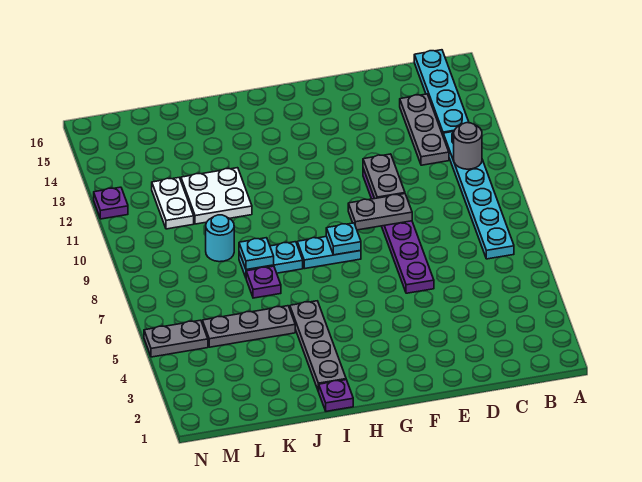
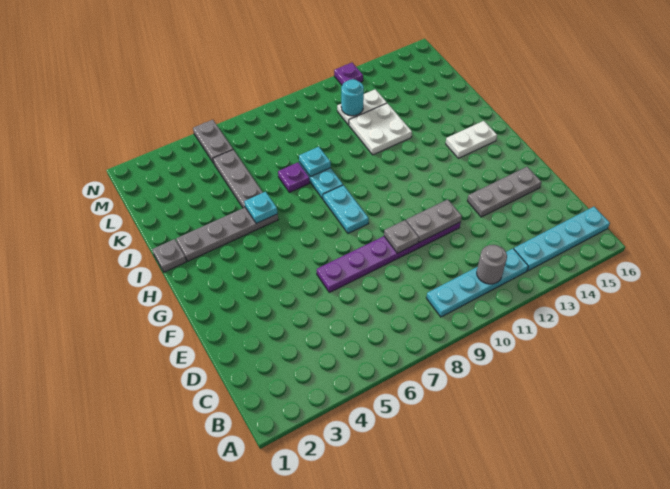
cyan plate B7:B12 level 1 -> cyan plate B9:B12 level 1
grey plate C12:C14 level 1 -> grey plate E13:E15 level 1
grey plate E9:F9 level 2 -> grey plate E9 level 2
cyan plate G8 level 2 -> cyan plate I5 level 2
none -> white plate H14:H15 level 1
purple plate I1 level 1 -> grey plate I1 level 1
cyan round brick K9 level 1 -> cyan round brick L11 level 2

